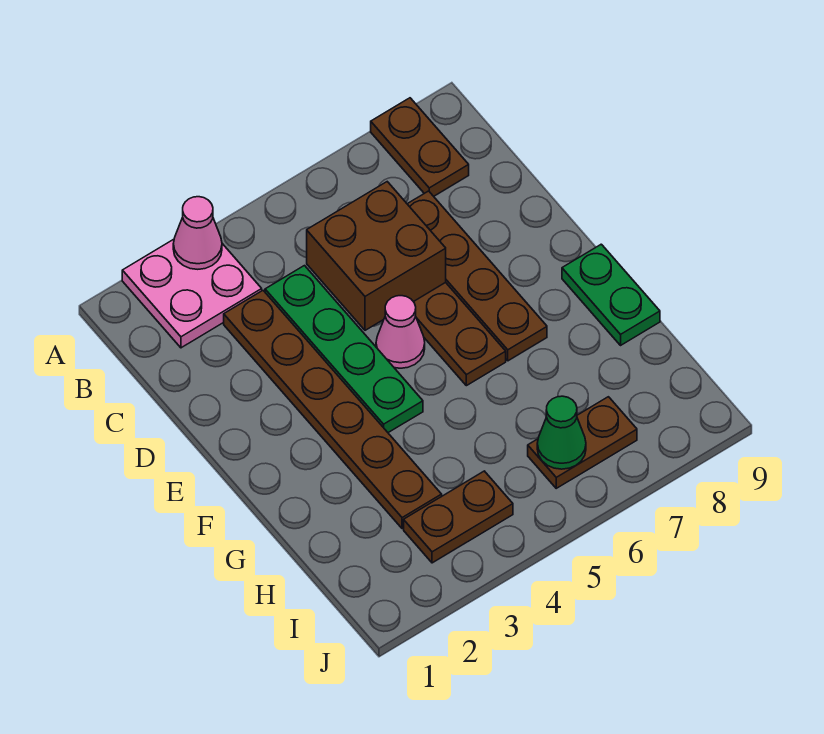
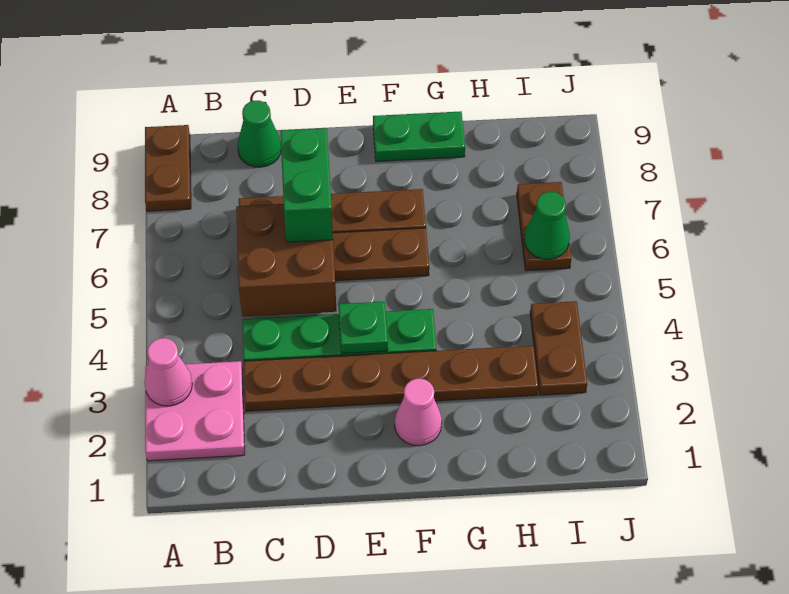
brown plate A8:B8 level 1 -> brown plate A8:A9 level 1
none -> green cone C9 level 1
none -> green brick D6:D7 level 3
none -> green plate E4 level 2
pink cone E5 level 1 -> pink cone F2 level 1

